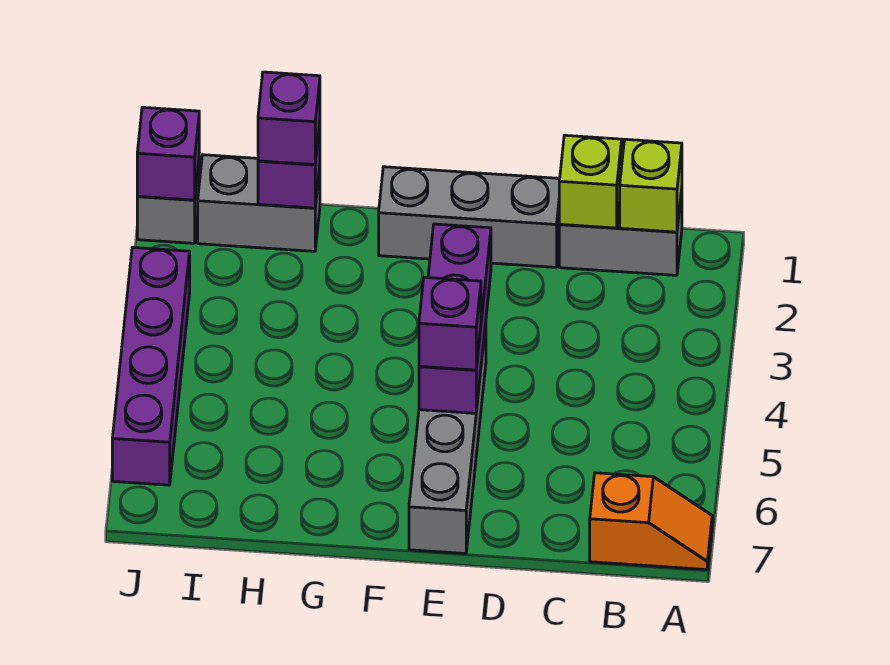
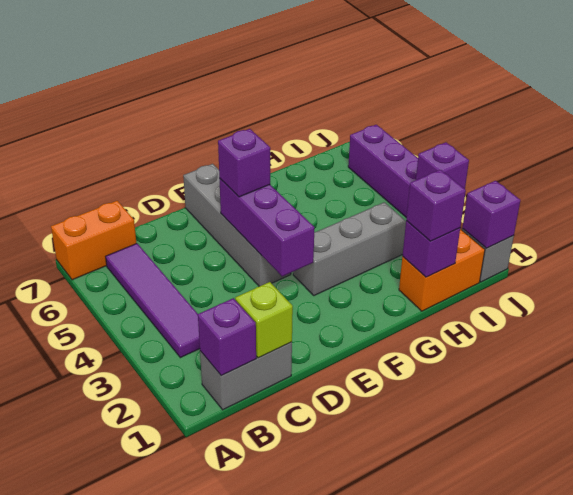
orange slope A7:B7 level 1 top B -> orange brick A7:B7 level 1
lime brick B1 level 2 -> purple brick B1 level 2
none -> purple tile B3:B6 level 1
grey brick D1:F1 level 1 -> grey brick F3:H3 level 1
grey brick H1:I1 level 1 -> orange brick H1:I1 level 1
none -> purple brick J3 level 2

